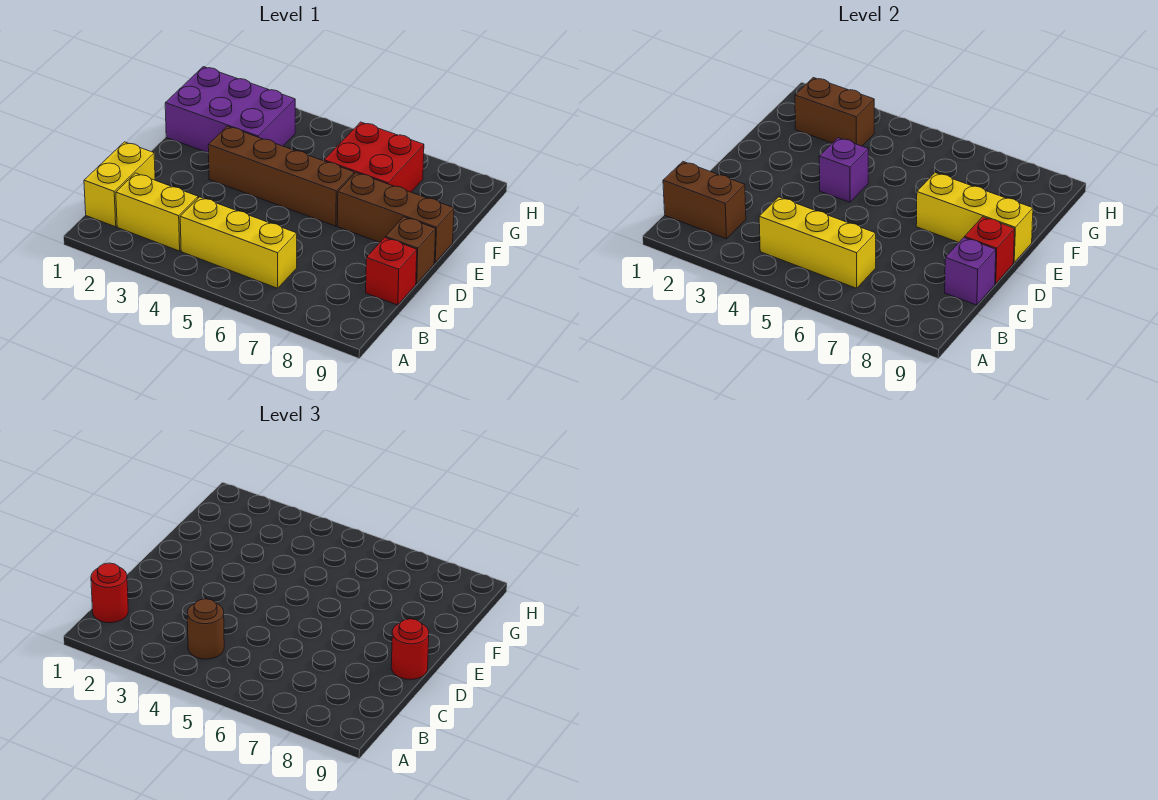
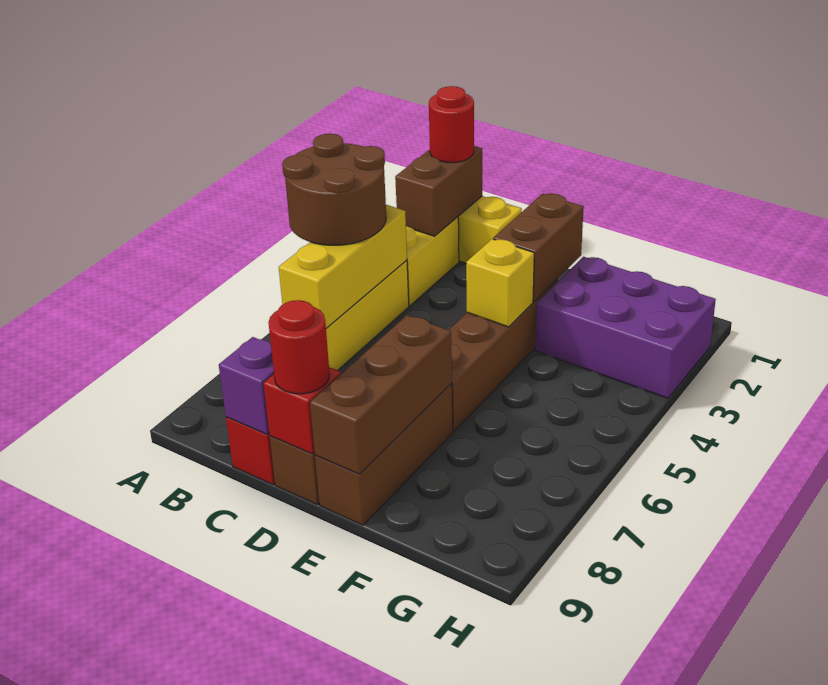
brown round brick B4 level 3 -> brown round brick A4:B5 level 3
purple brick E4 level 2 -> yellow brick E4 level 2
yellow brick E7:E9 level 2 -> brown brick E7:E9 level 2
purple brick F1:G3 level 1 -> purple brick F2:H3 level 1
red brick F6:G7 level 1 -> none
brown brick G2:G3 level 2 -> brown brick E2:E3 level 2

